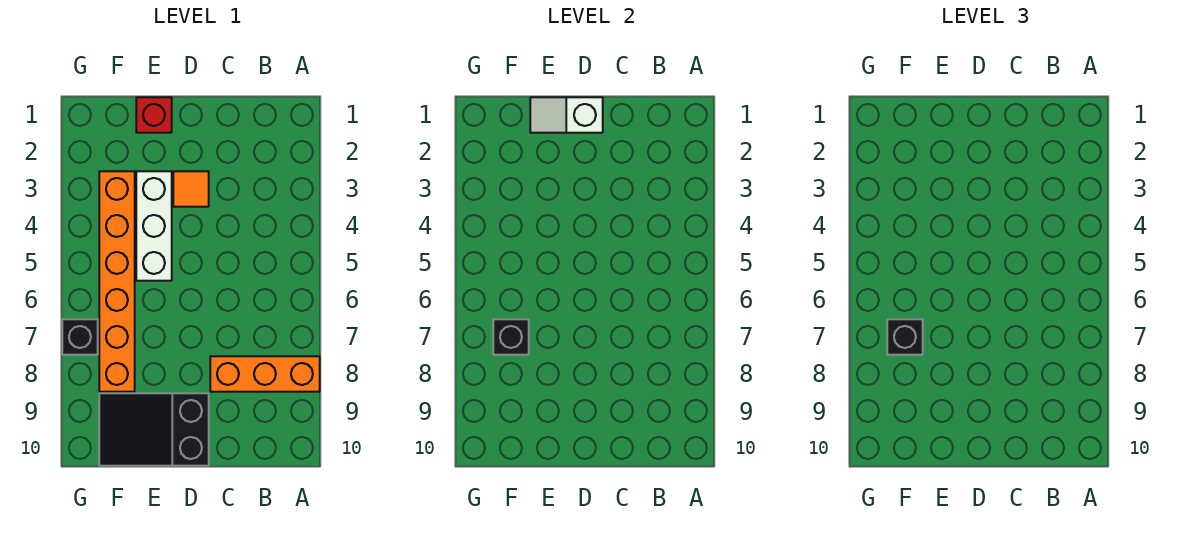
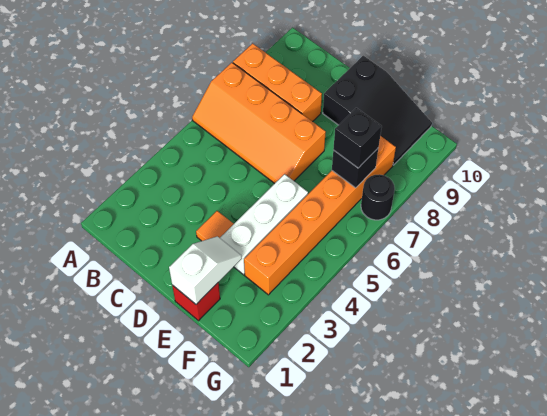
none -> orange slope A6:D7 level 1 top 7
white slope D1:E1 level 2 top D -> white slope E1:E2 level 2 top 1
black brick G7 level 1 -> black round brick G7 level 1

